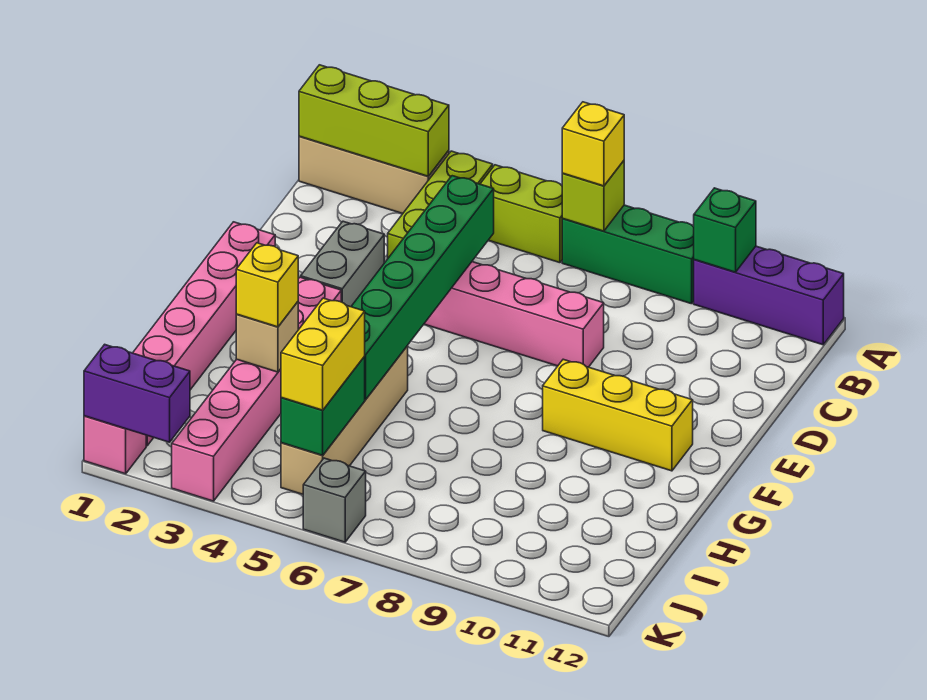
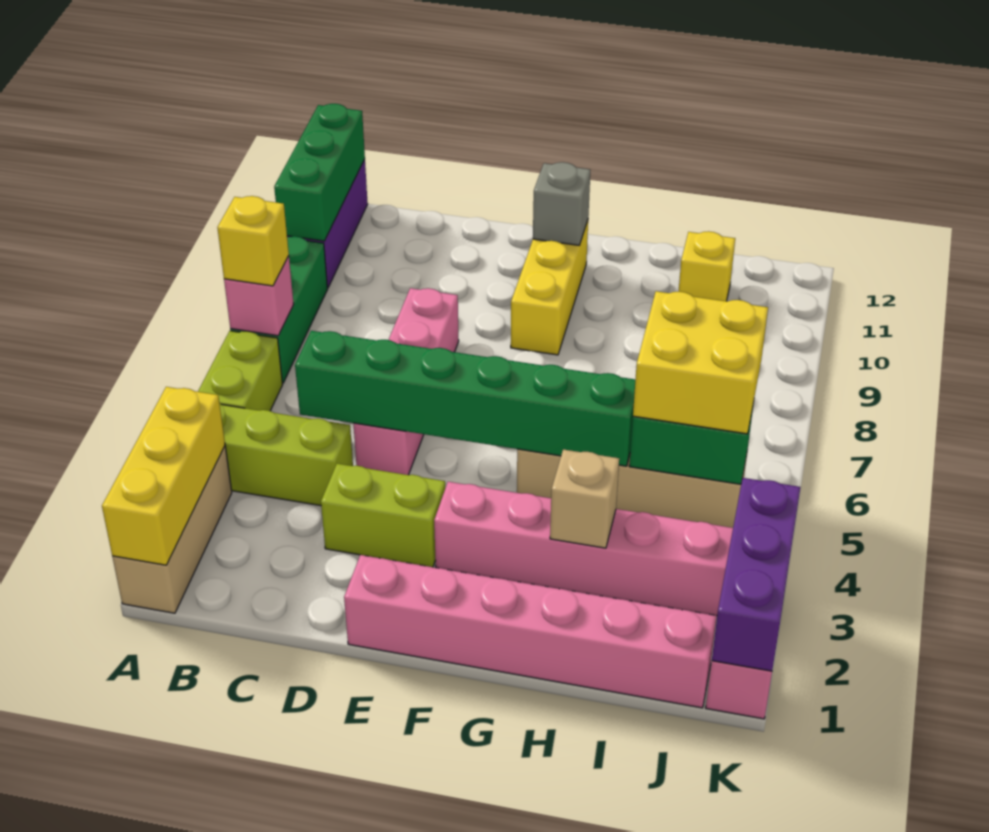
lime brick A1:A3 level 2 -> yellow brick A1:A3 level 2
lime brick A7 level 2 -> pink brick A7 level 2
green brick A10 level 2 -> green brick A10:A12 level 2
grey brick D3:E3 level 1 -> lime brick D3:E3 level 1
yellow brick H3 level 3 -> yellow brick I11 level 1
yellow brick I5:J5 level 3 -> yellow brick I5:J6 level 3
purple brick K1:K2 level 2 -> purple brick K1:K3 level 2
grey brick K6 level 1 -> grey brick F11 level 2

